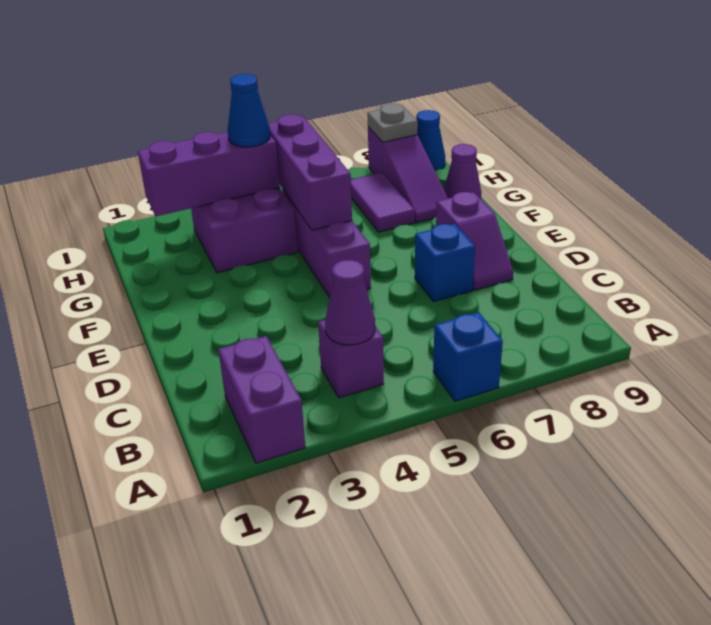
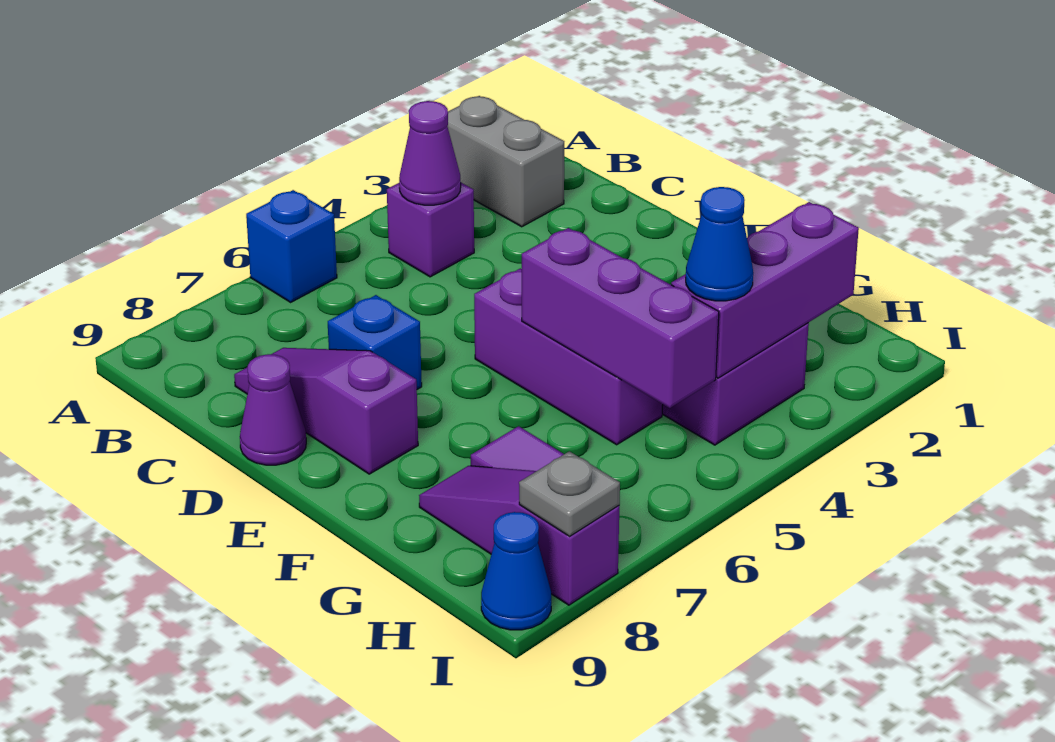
purple brick A2:B2 level 1 -> grey brick A2:B2 level 1
purple slope D8:E8 level 1 top E -> purple slope C8:E8 level 1 top E
purple cone G9 level 1 -> purple cone D9 level 1

